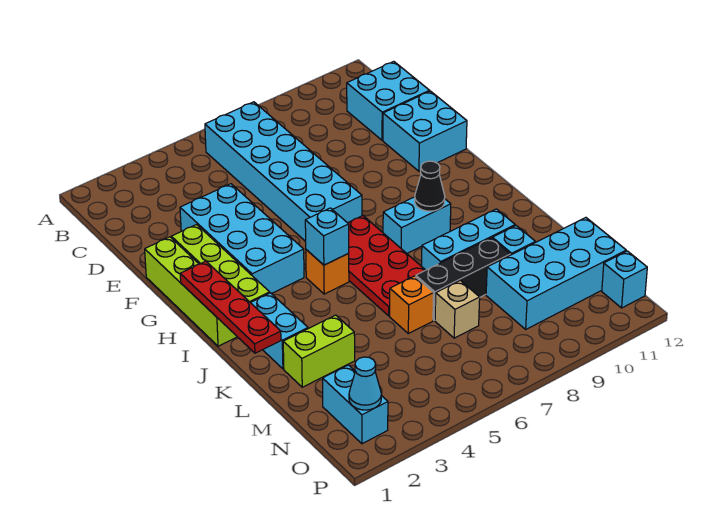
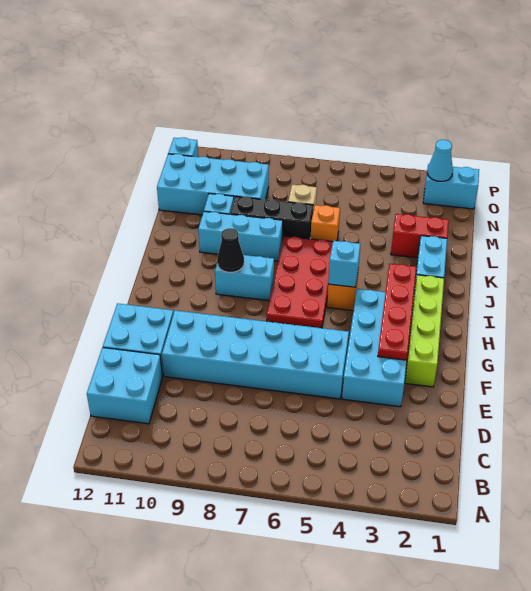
cyan brick B6:G7 level 1 -> cyan brick E5:F10 level 1
lime brick F1:I1 level 1 -> none
red plate H1:K1 level 2 -> red plate F3:I3 level 2
lime brick L2:L3 level 1 -> red brick L2:L3 level 1
cyan brick N2:O2 level 1 -> cyan brick O1:O2 level 1

